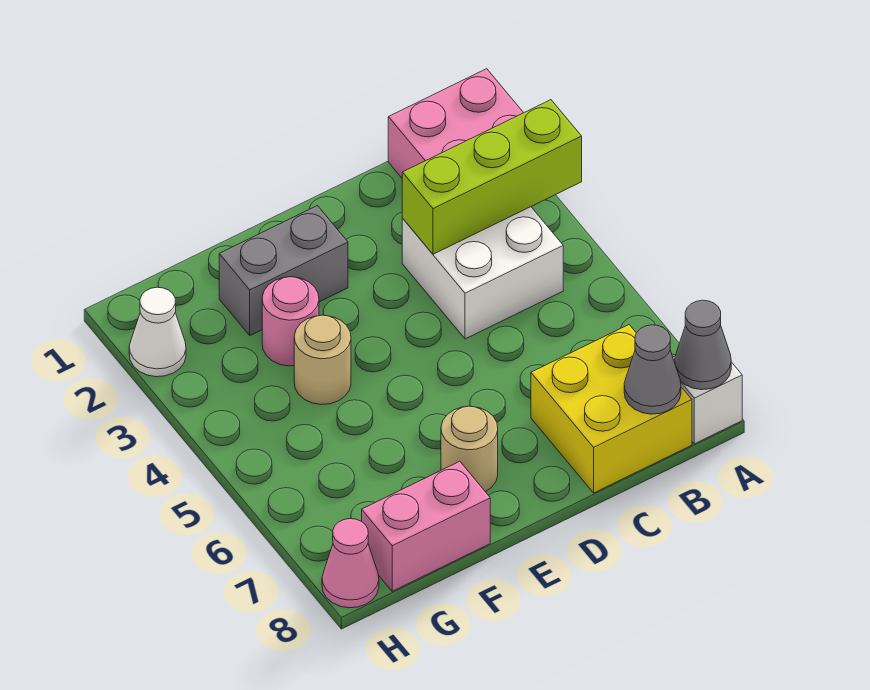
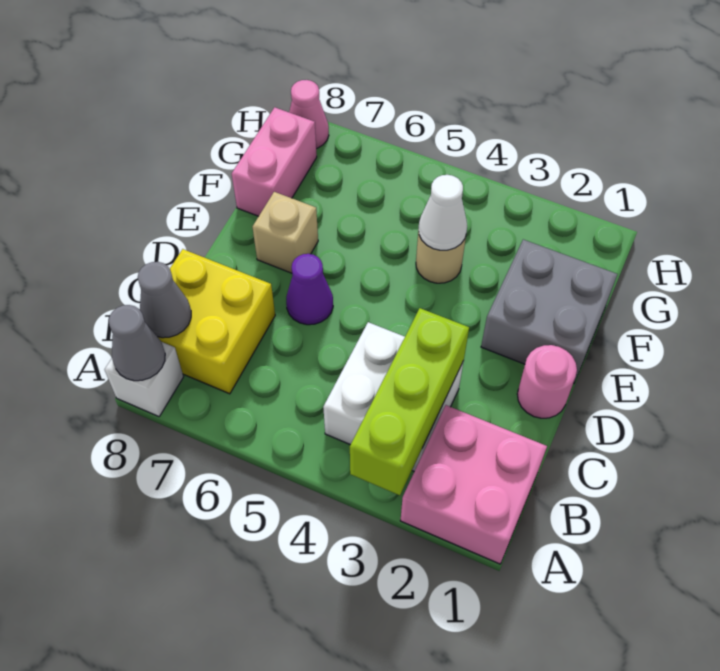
none -> purple cone D6 level 1
grey brick E2:F2 level 1 -> grey brick E1:F2 level 1
tan round brick E7 level 1 -> tan brick E7 level 1
pink round brick F3 level 1 -> pink round brick D1 level 1
white cone H2 level 1 -> white cone F4 level 2

